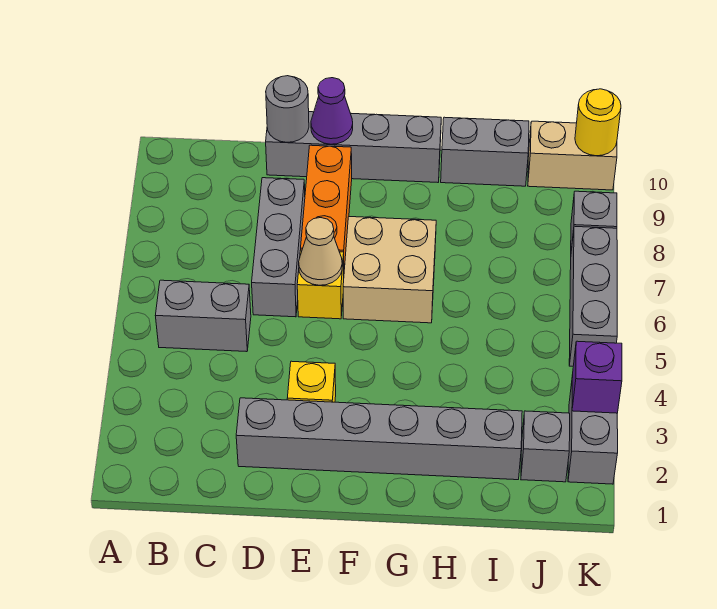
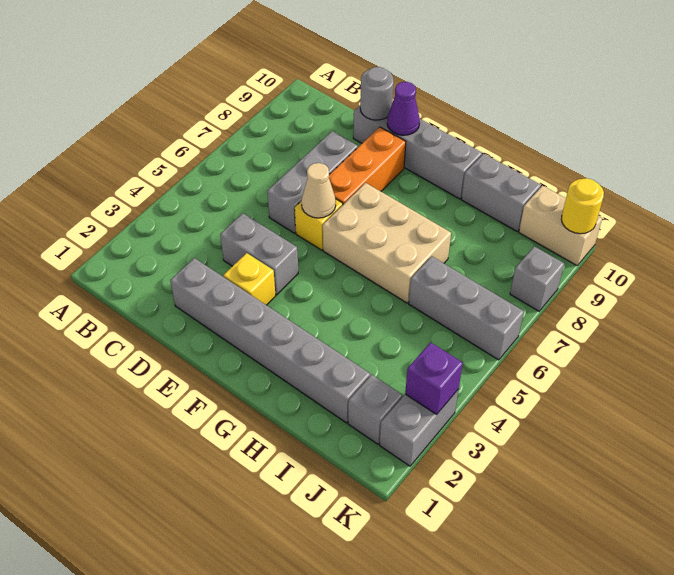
grey brick B5:C5 level 1 -> grey brick D4:E4 level 1
tan brick F6:G7 level 1 -> tan brick F6:H7 level 1
grey brick K5:K7 level 1 -> grey brick I6:K6 level 1

